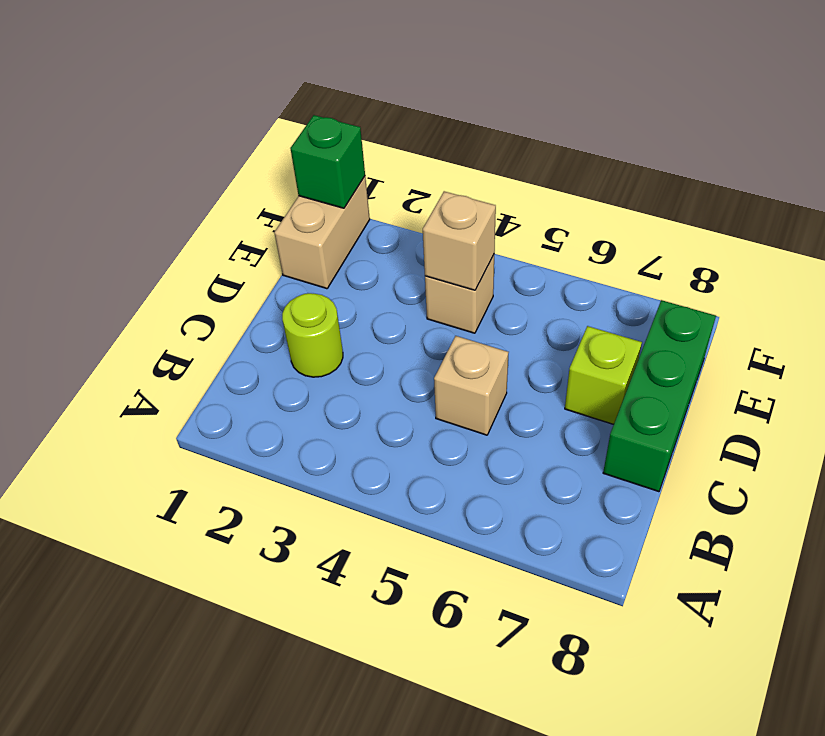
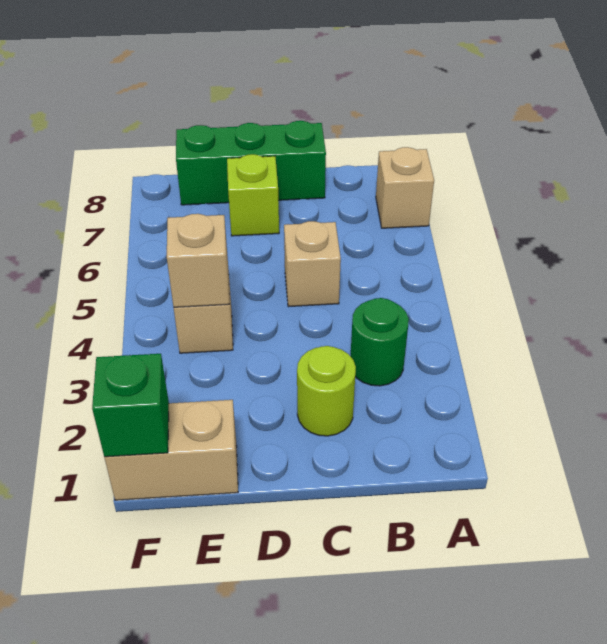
none -> tan brick A7 level 1
none -> green round brick B3 level 1

